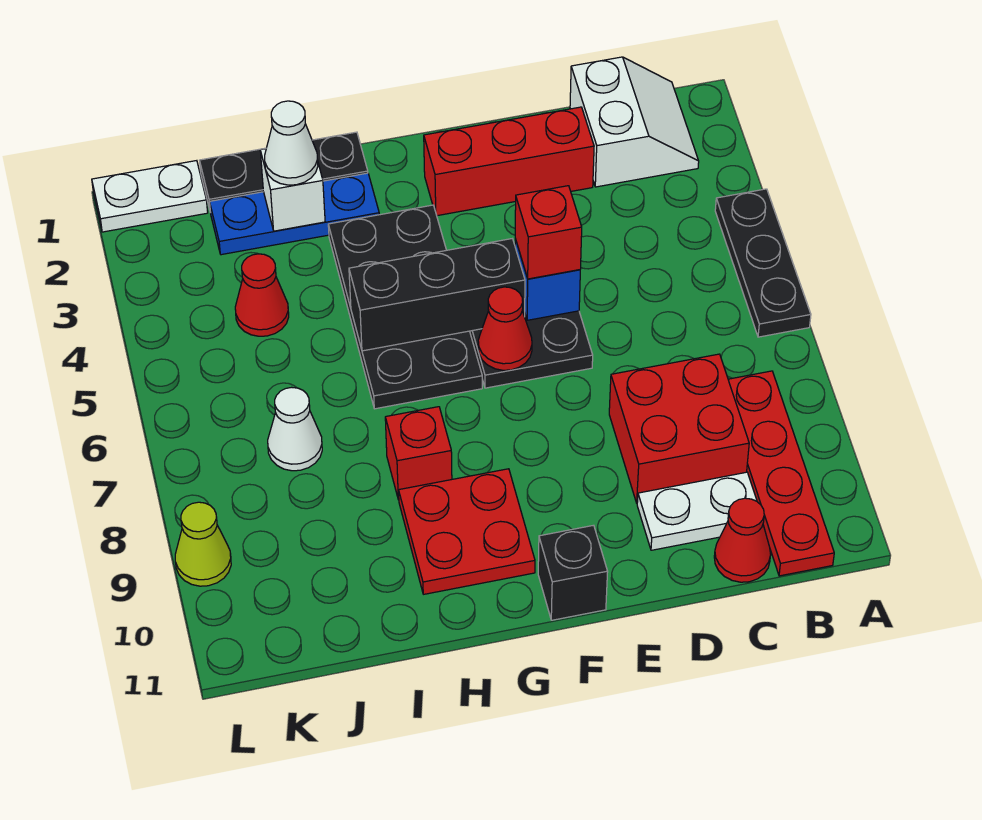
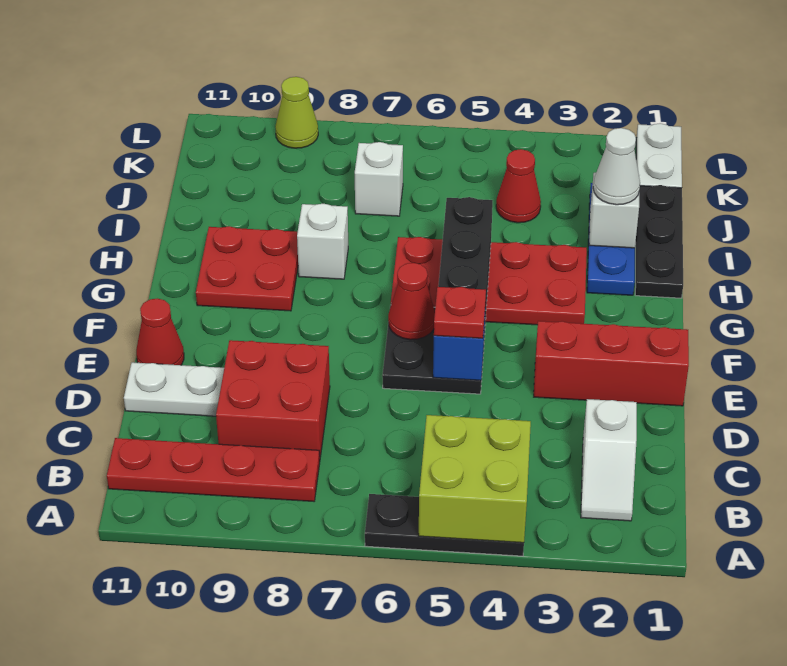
none -> lime brick A4:B5 level 2
white slope B1:C2 level 1 top C -> white slope B2:C2 level 1 top C
white plate C10:D10 level 1 -> white plate D10:D11 level 1
red cone C11 level 1 -> red cone E11 level 1
red brick D2:F2 level 1 -> red brick E1:E3 level 1
red brick E5 level 3 -> red plate E5 level 3
black brick F11 level 1 -> none
black plate G3:H6 level 1 -> red plate G3:H6 level 1
red brick H8 level 1 -> white brick H8 level 1
white cone J7 level 1 -> white brick J7 level 1

